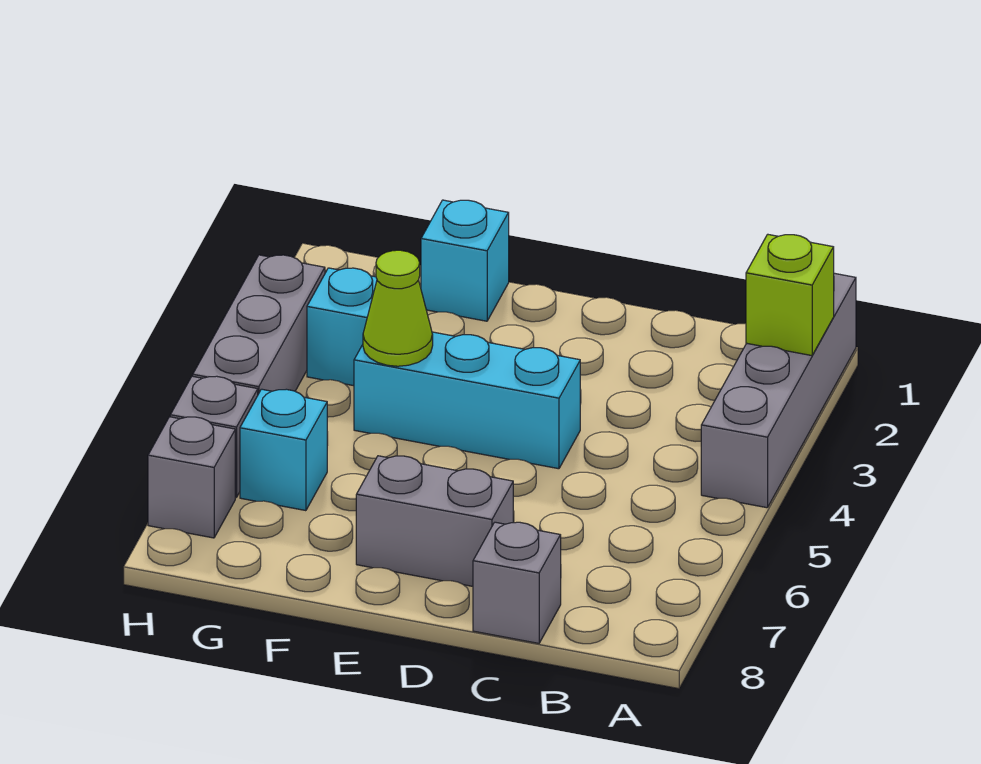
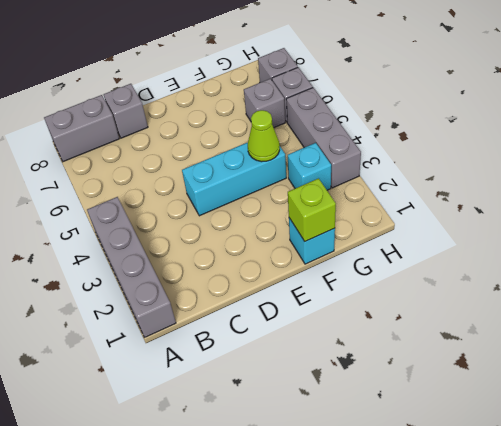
lime brick A2 level 2 -> lime brick F1 level 2
grey brick D7:E7 level 1 -> grey brick A8:B8 level 1
cyan brick G6 level 1 -> grey brick G6 level 1

